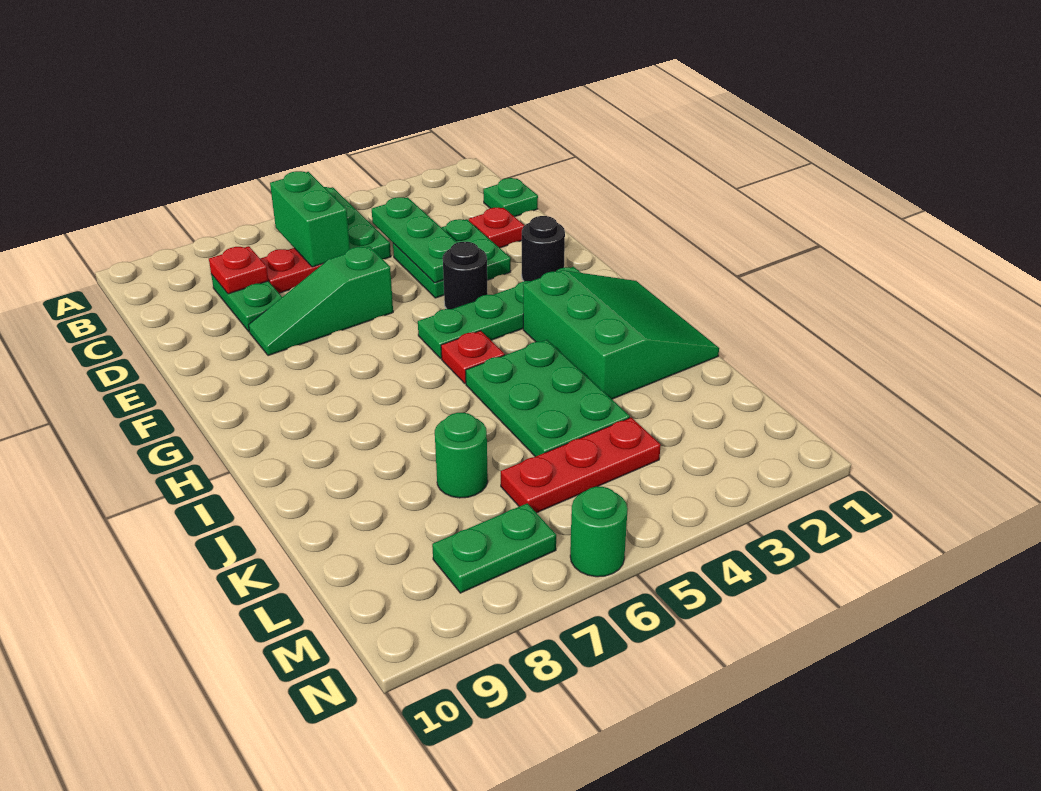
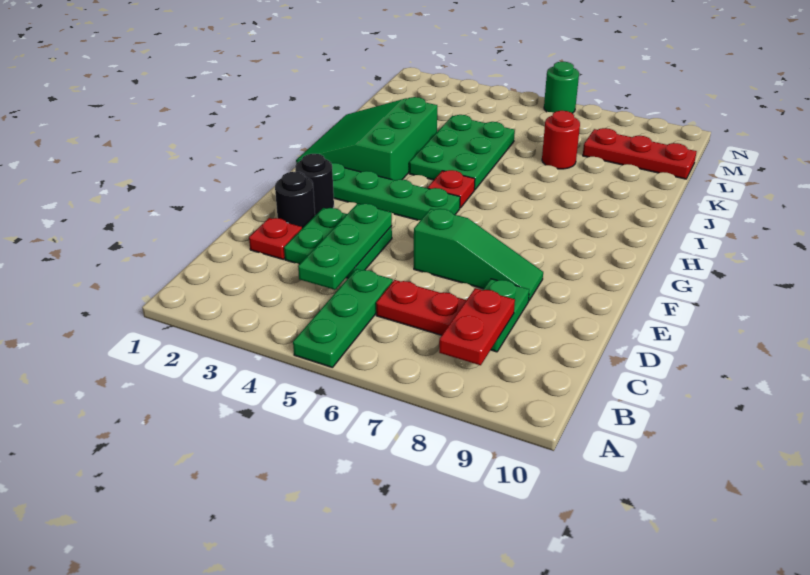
green brick B6:C6 level 2 -> none
green plate C1 level 1 -> none
red plate C8 level 2 -> red plate B8:C8 level 2
black round brick F4 level 1 -> black round brick E2 level 1
green round brick K7 level 1 -> red round brick K7 level 1
red plate L4:L6 level 1 -> red plate L8:L10 level 1
green plate M7:M8 level 1 -> none

